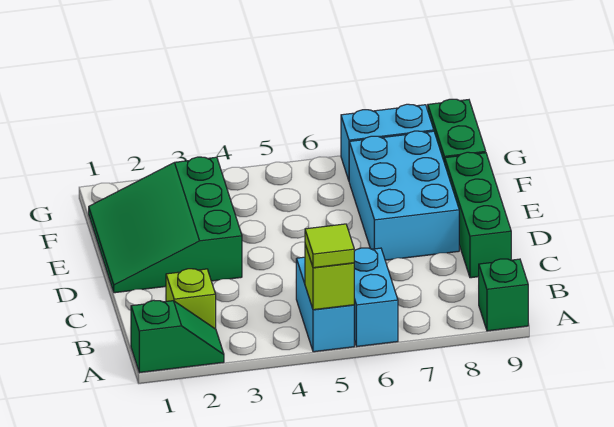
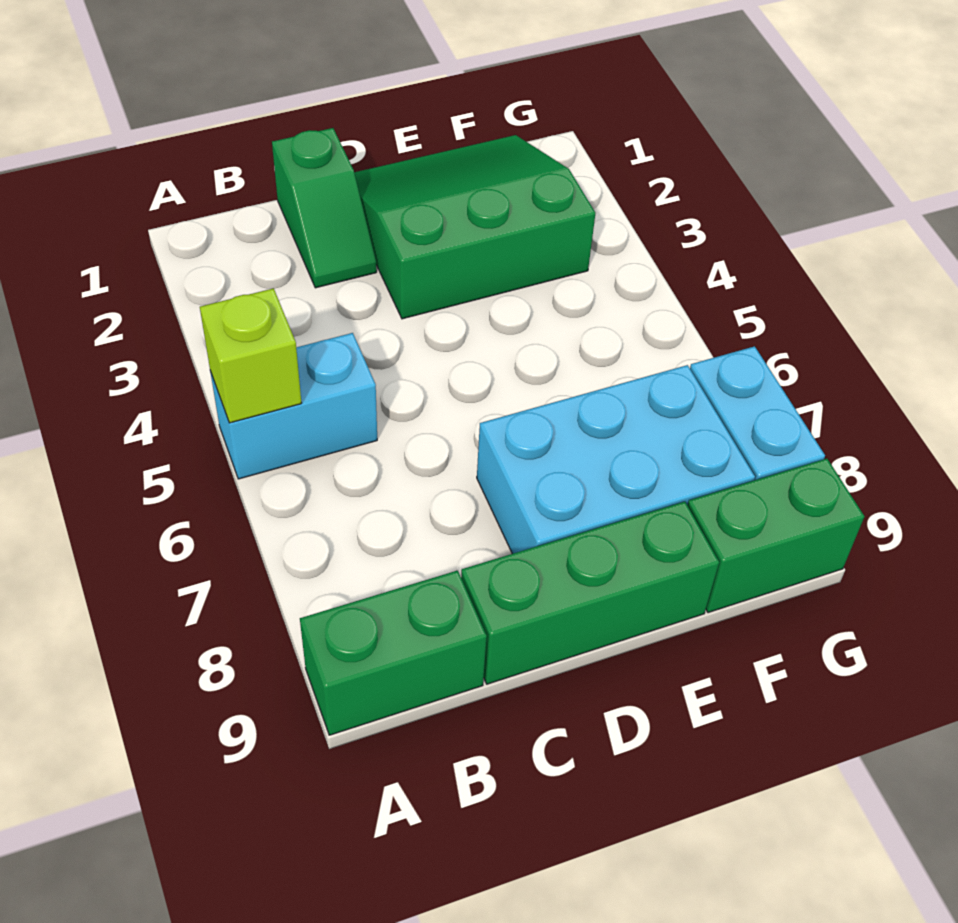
green slope A1:A2 level 1 top 1 -> green slope C1:C2 level 1 top 1
lime tile A5 level 3 -> none
cyan brick A6:B6 level 1 -> none
green brick A9 level 1 -> green brick A9:B9 level 1
lime brick B2 level 1 -> none

